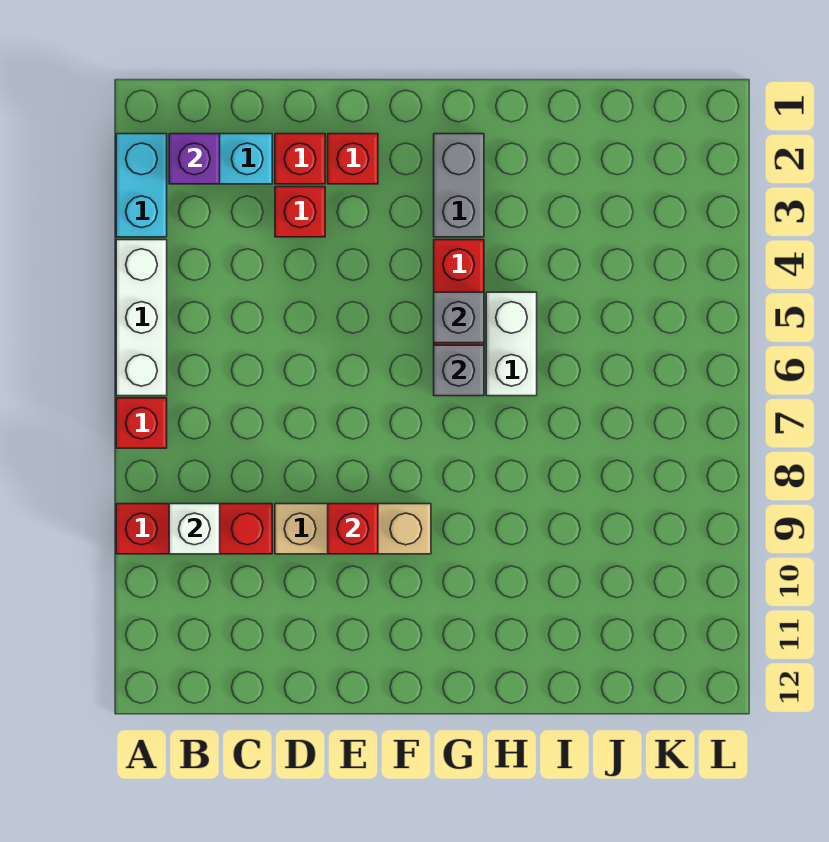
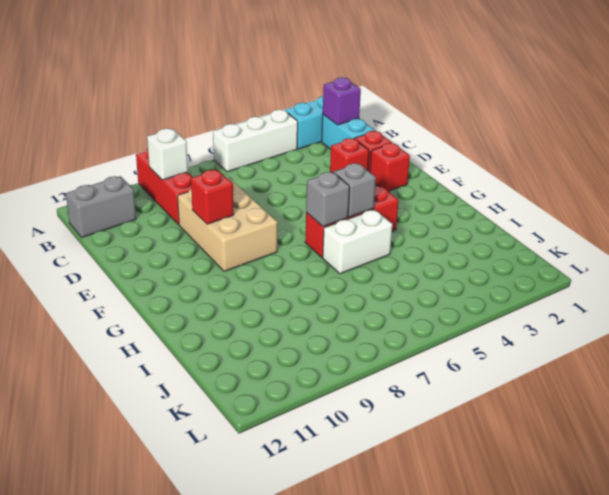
red brick A7 level 1 -> none
tan brick D9:F9 level 1 -> tan brick D8:F9 level 1
grey brick G2:G3 level 1 -> grey brick B11:B12 level 1

